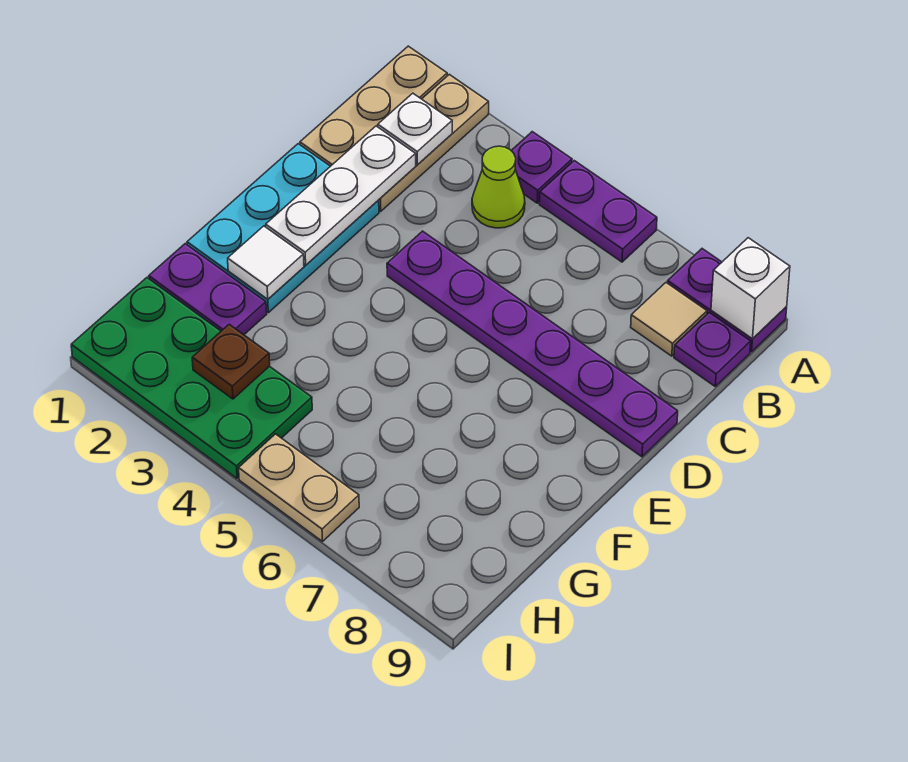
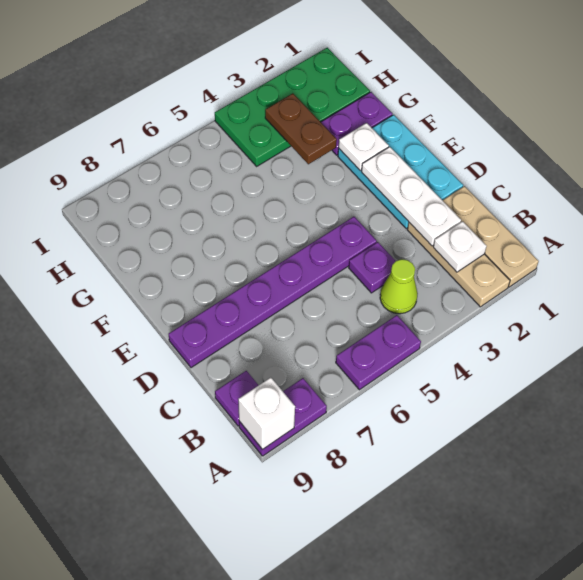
purple plate A4 level 1 -> purple plate C4 level 1
tan tile B8 level 1 -> none
white tile F2 level 2 -> white plate F2 level 2
brown plate H3 level 2 -> brown plate G3:H3 level 2
tan plate I5:I6 level 1 -> none

